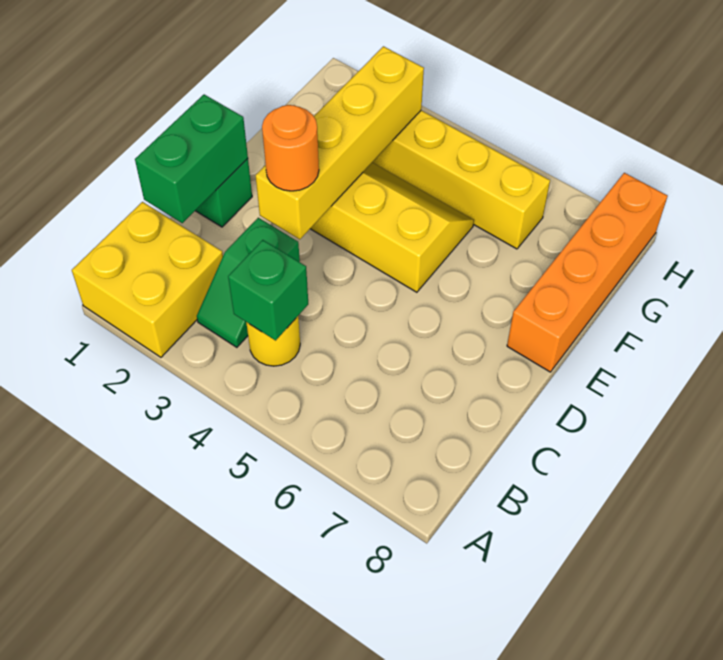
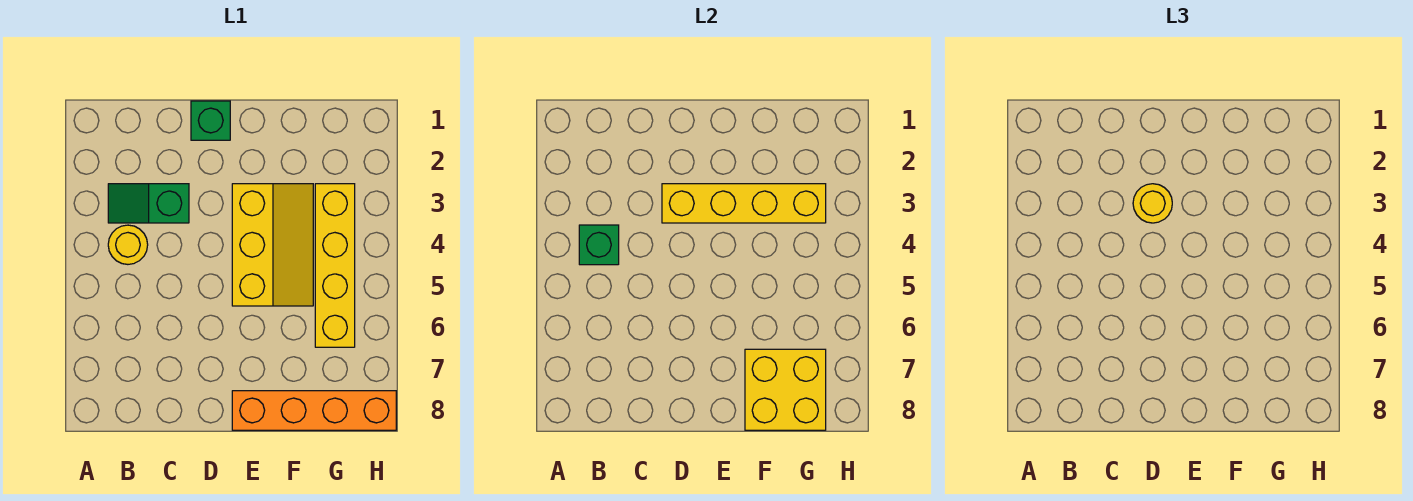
yellow brick A1:B2 level 1 -> yellow brick F7:G8 level 2
green brick C1:D1 level 2 -> none
orange round brick D3 level 3 -> yellow round brick D3 level 3

